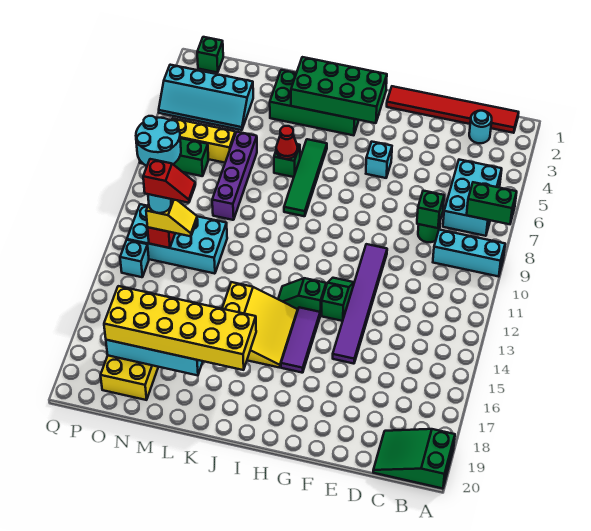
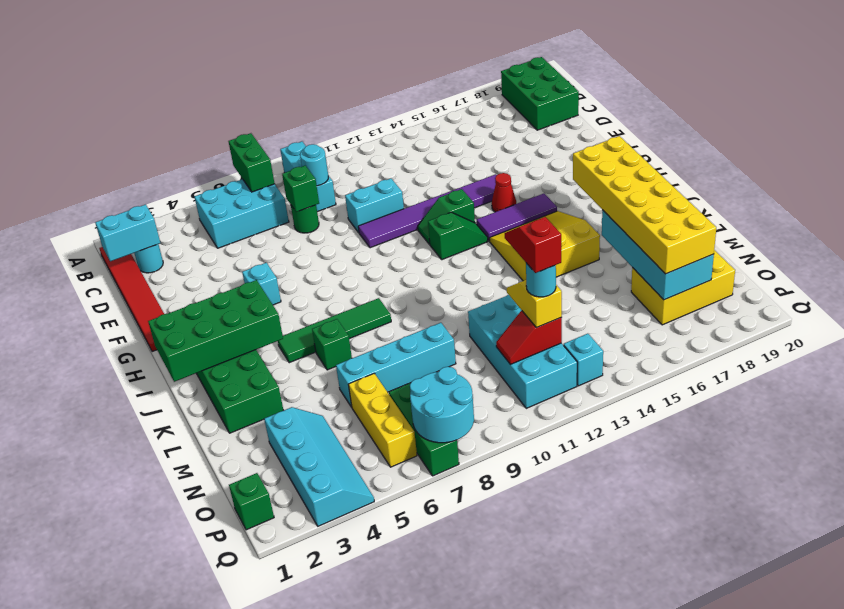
green slope A19:C20 level 1 top A -> green brick A19:C20 level 1
none -> cyan brick C1:C2 level 2
none -> cyan round brick C9 level 2
none -> cyan brick E10:E11 level 1
green brick H2:K3 level 2 -> green brick I1:J4 level 2
green slope H13:I13 level 1 top H -> green slope H12:H13 level 1 top 12
red cone K6 level 2 -> red cone G15 level 1
purple brick M6:M9 level 1 -> cyan brick M6:M9 level 1

